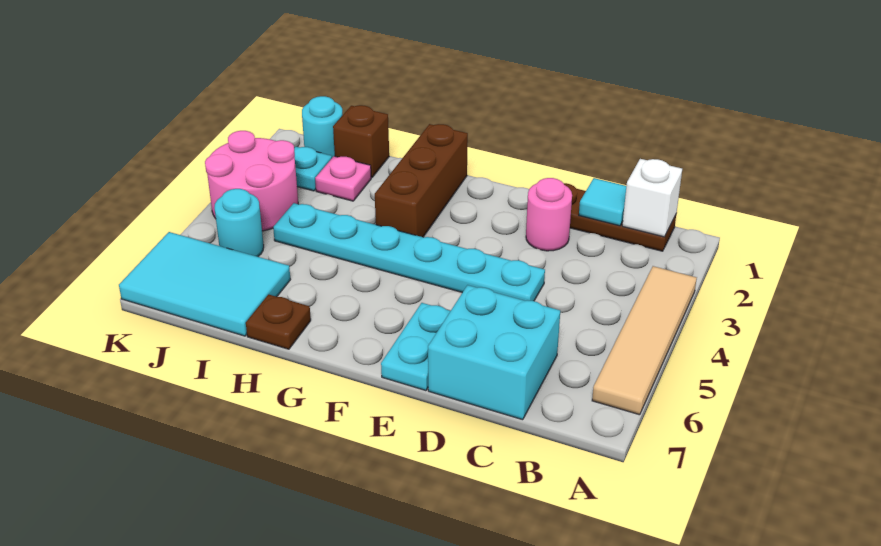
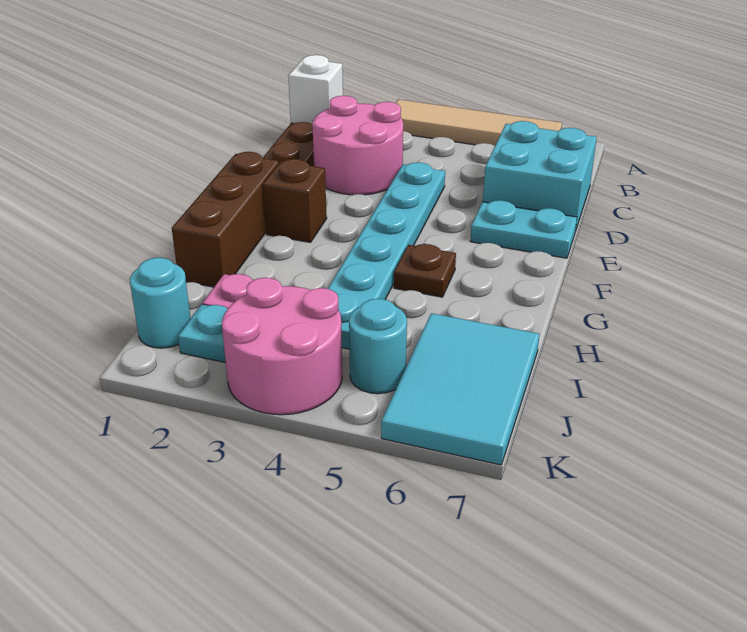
cyan tile C1 level 2 -> none
pink round brick D2 level 1 -> pink round brick C2:D3 level 1
brown brick G1:G3 level 1 -> brown brick F1:H1 level 1
brown plate H7 level 1 -> brown plate G5 level 1
brown brick I1 level 1 -> brown brick F2 level 1

